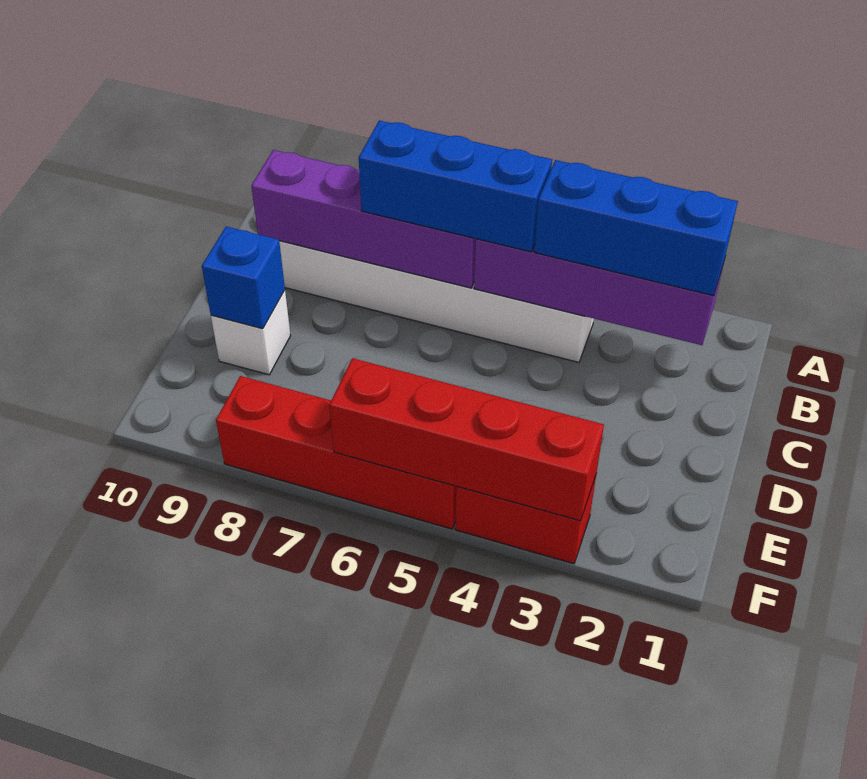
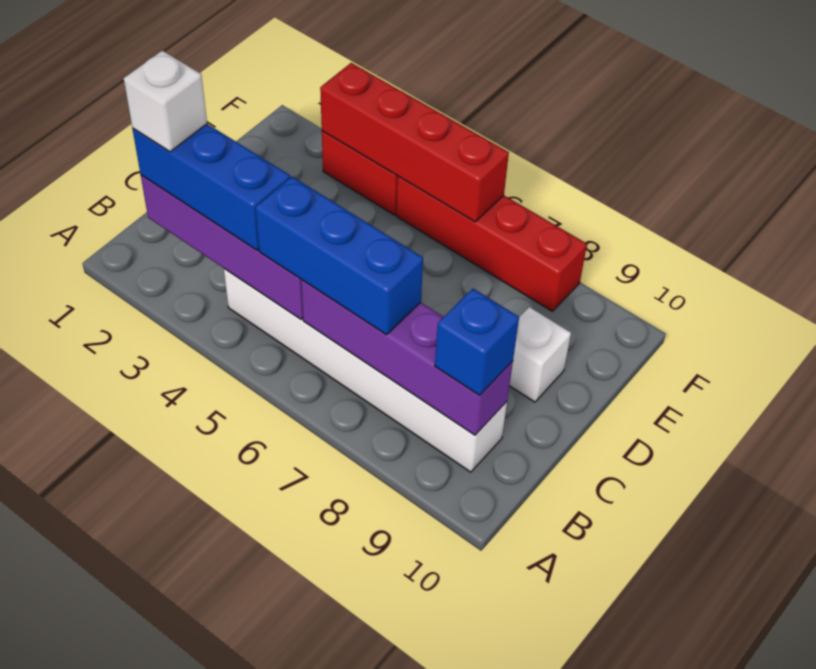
none -> white brick B2 level 4
blue brick D9 level 2 -> blue brick B9 level 3

